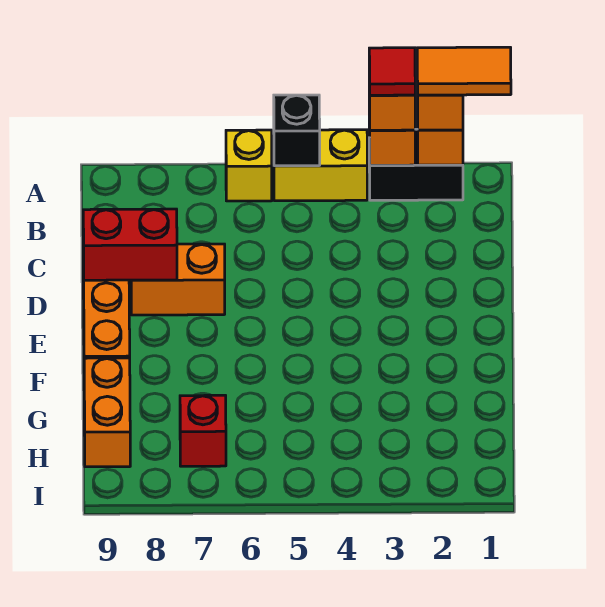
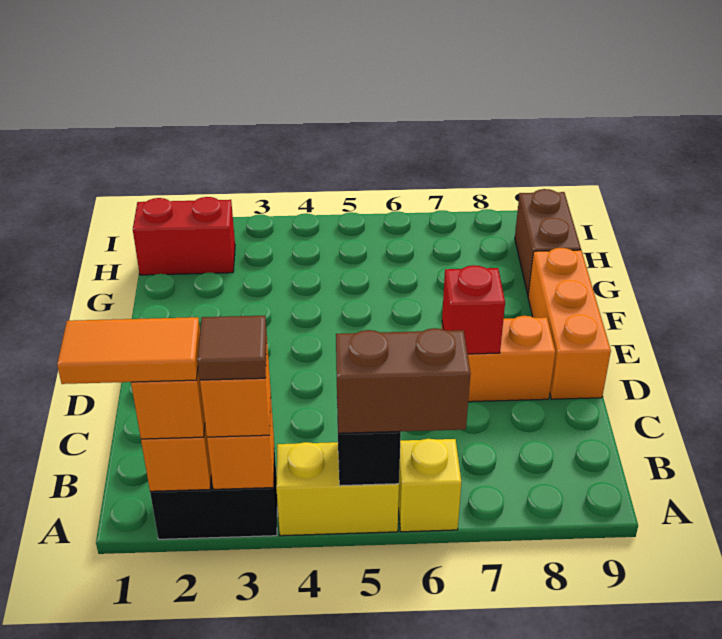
red tile A3 level 4 -> brown tile A3 level 4
none -> brown brick A5:A6 level 3
red brick D8:D9 level 2 -> red brick H1:H2 level 1
orange brick G9:H9 level 1 -> brown brick G9:H9 level 1
red brick H7 level 1 -> red brick D7 level 2

